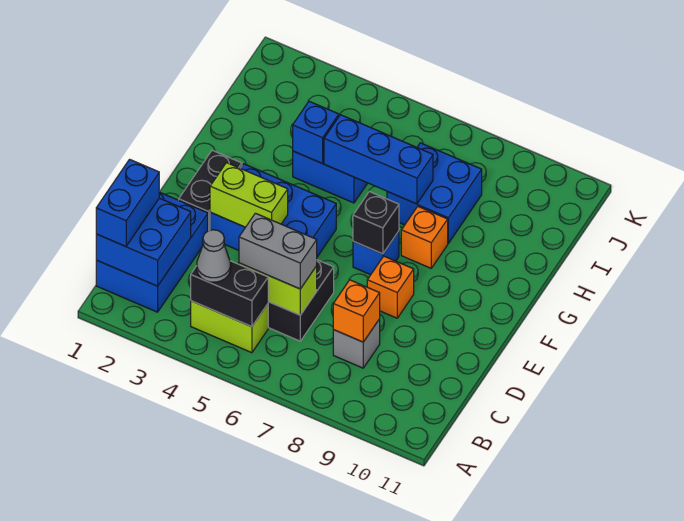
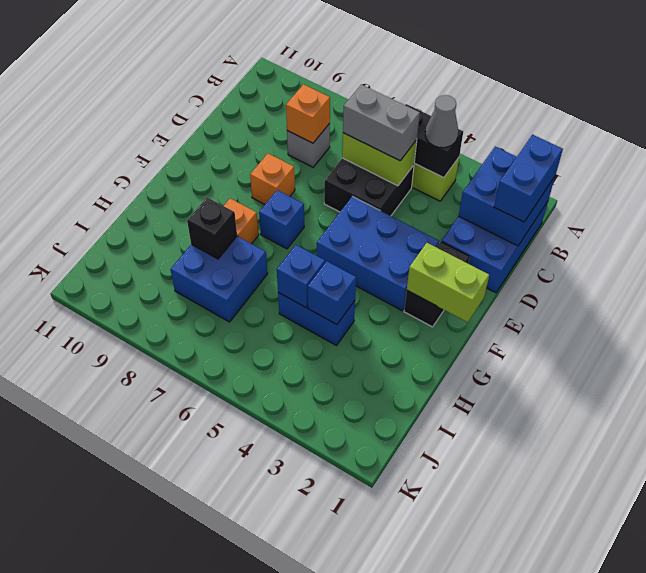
lime brick E3:E4 level 2 -> lime brick F1:F2 level 2
black brick F7 level 2 -> black brick H8 level 2
blue brick H5:H7 level 2 -> blue brick H5 level 2

